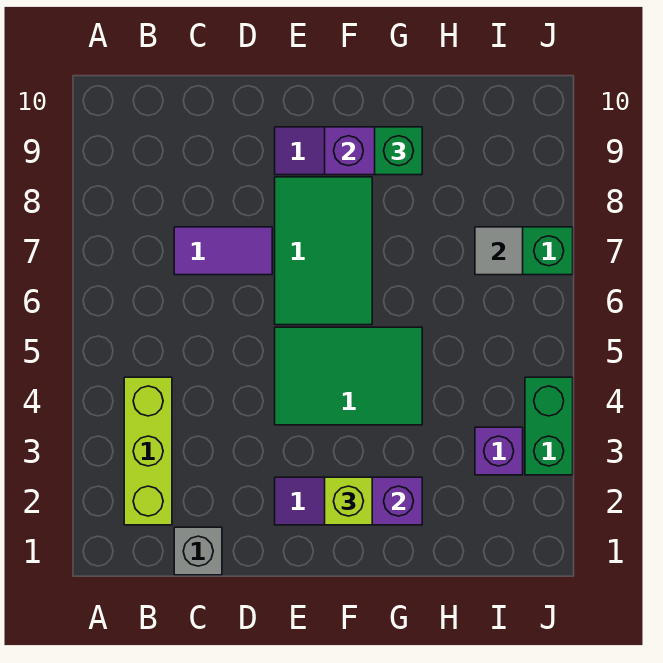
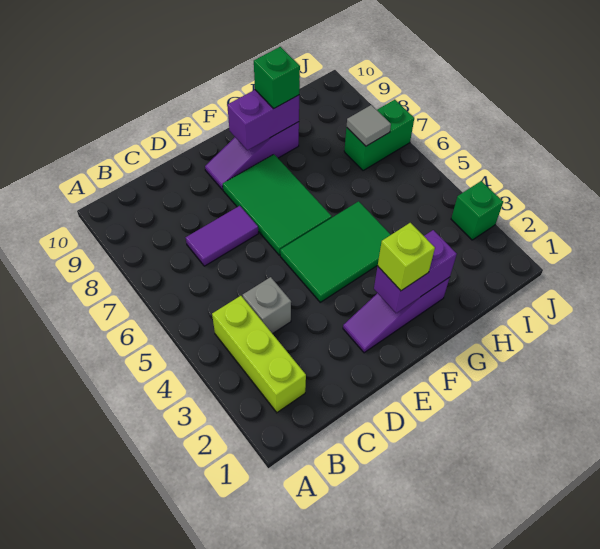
grey brick C1 level 1 -> grey brick C4 level 1
purple brick I3 level 1 -> none
green brick J3:J4 level 1 -> green brick J3 level 1

